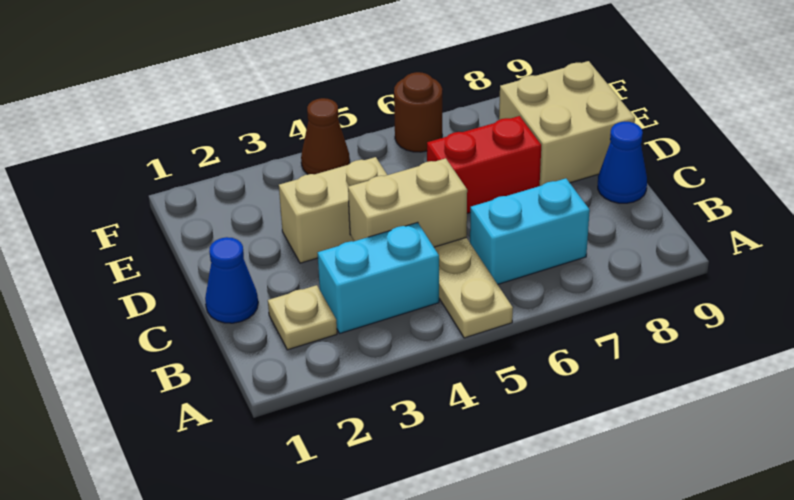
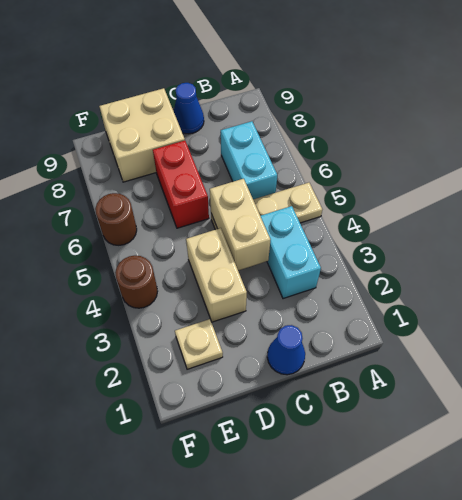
tan plate B2 level 1 -> tan plate E2 level 1
brown cone F4 level 1 -> brown round brick F4 level 1

